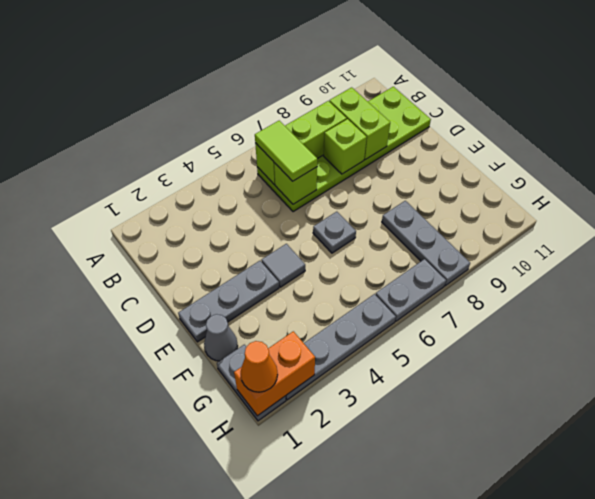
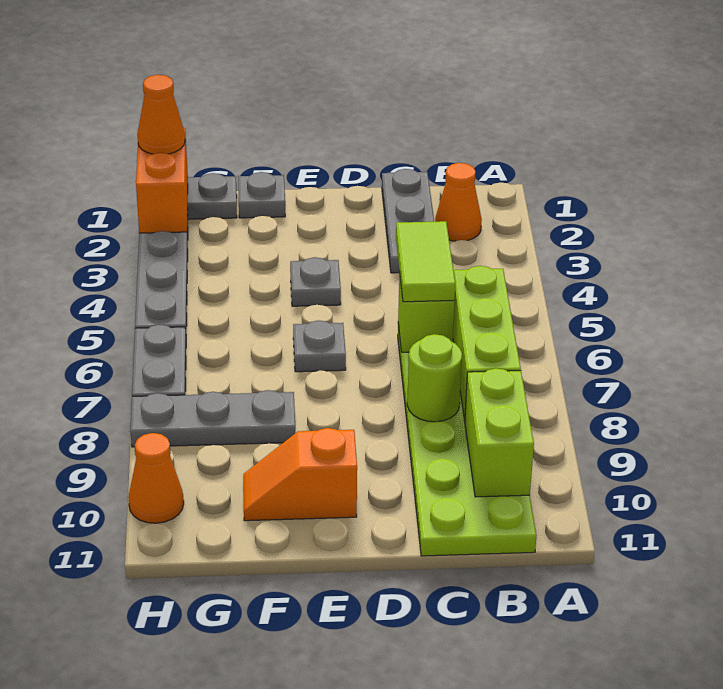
none -> orange cone B2 level 1
lime tile B6:C6 level 3 -> lime tile C5:C6 level 3
lime brick B9:C9 level 2 -> lime brick B9:B10 level 2
lime brick C8 level 2 -> lime round brick C8 level 2
grey plate E1:E3 level 1 -> grey plate C1:C3 level 1
grey tile E4 level 1 -> grey plate E4 level 1
none -> orange slope E10:F10 level 1 top E
grey cone F1 level 1 -> grey plate F1 level 1
none -> orange cone H10 level 1

